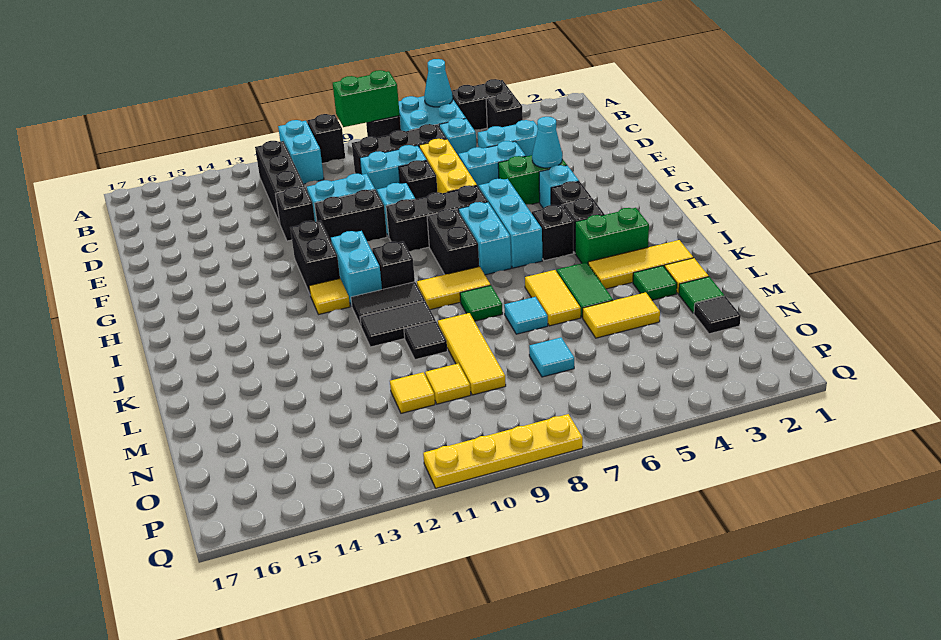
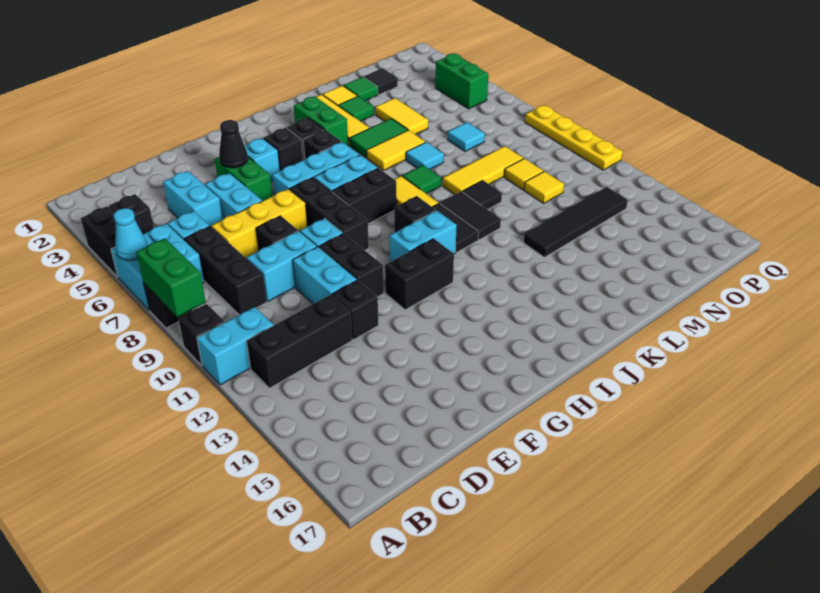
cyan brick D8:D9 level 1 -> cyan brick D9:E9 level 1
cyan cone F4 level 2 -> black cone F4 level 2
yellow tile I12 level 1 -> none
none -> black tile L13:O13 level 1
none -> green brick P4:P5 level 1

